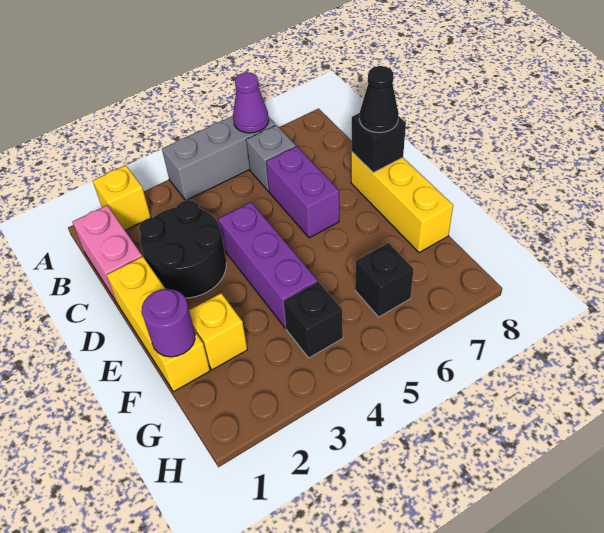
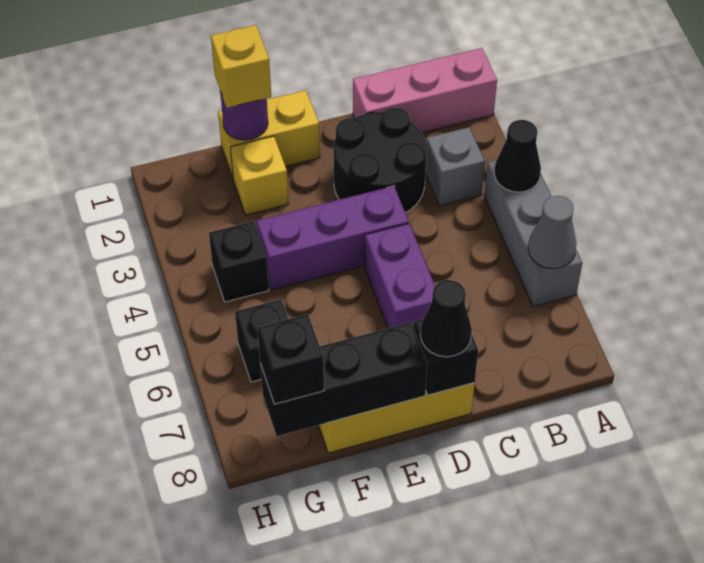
yellow brick A2 level 1 -> yellow brick F1 level 3
none -> black cone A4 level 2
purple cone A6 level 2 -> grey cone A6 level 2
pink brick B1:C1 level 1 -> pink brick A1:C1 level 1
grey brick B6 level 1 -> grey brick B3 level 1
purple brick C6:D6 level 1 -> purple brick D5:D6 level 1
yellow brick D1:F1 level 1 -> yellow brick E1:F1 level 1
none -> black brick E8:G8 level 2
none -> black brick G8 level 3

